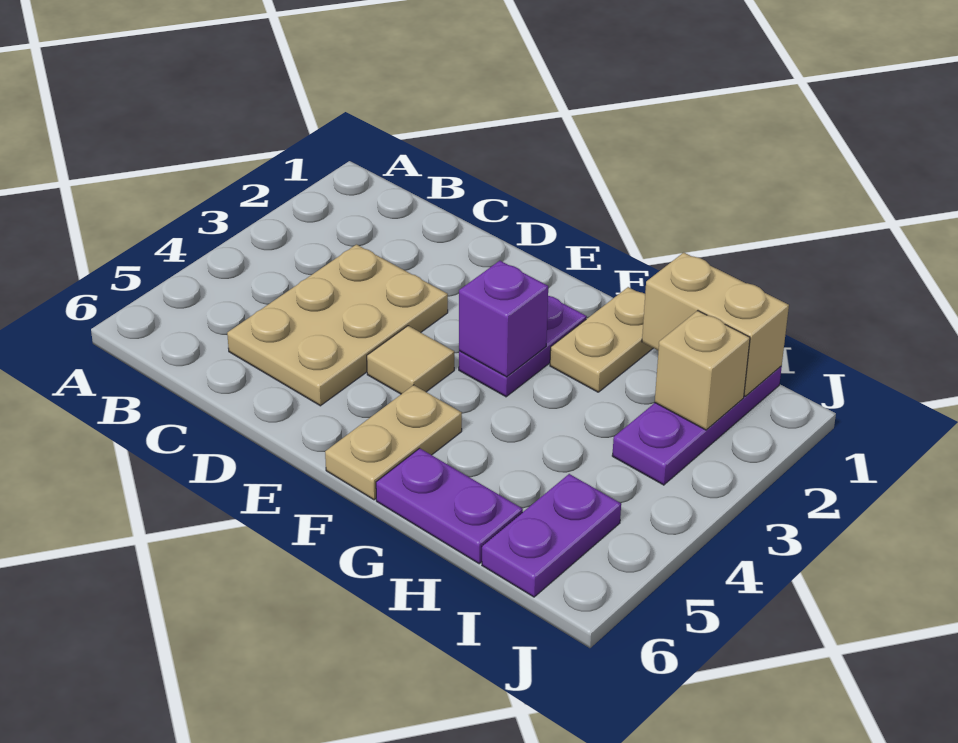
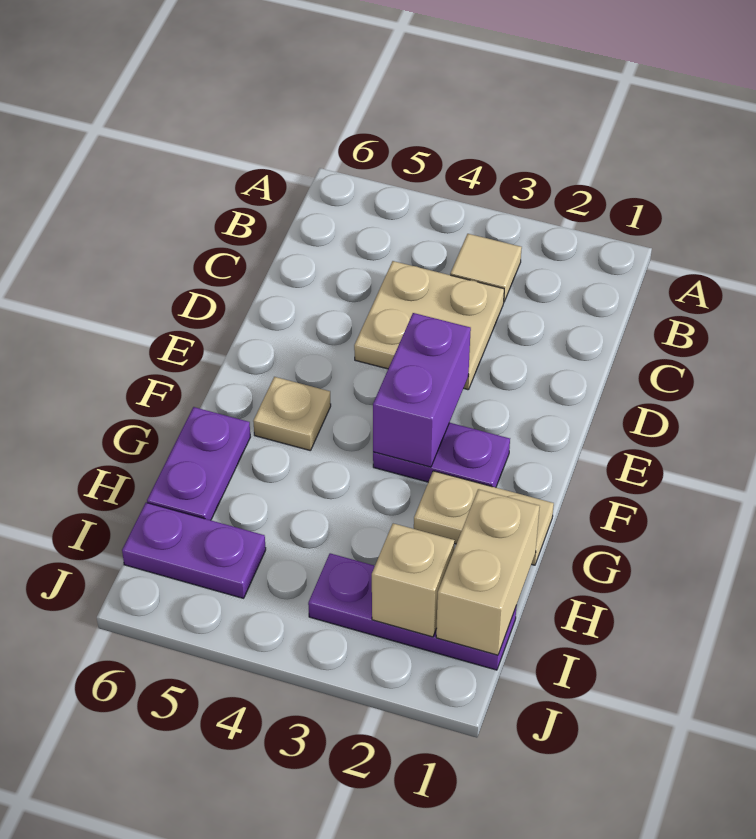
tan plate C3:D5 level 1 -> tan plate C3:D4 level 1
tan tile E4 level 1 -> tan tile B3 level 1
purple brick F3 level 2 -> purple brick E3:F3 level 2
tan plate F5:F6 level 1 -> tan plate F5 level 1

